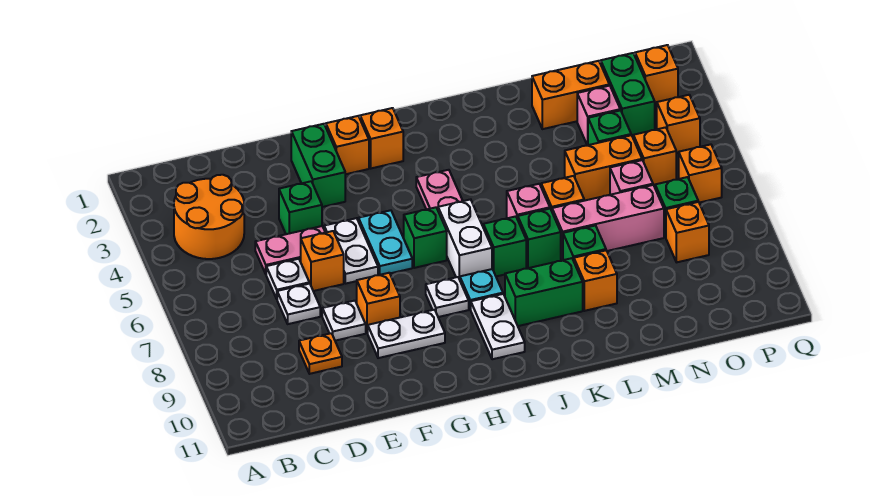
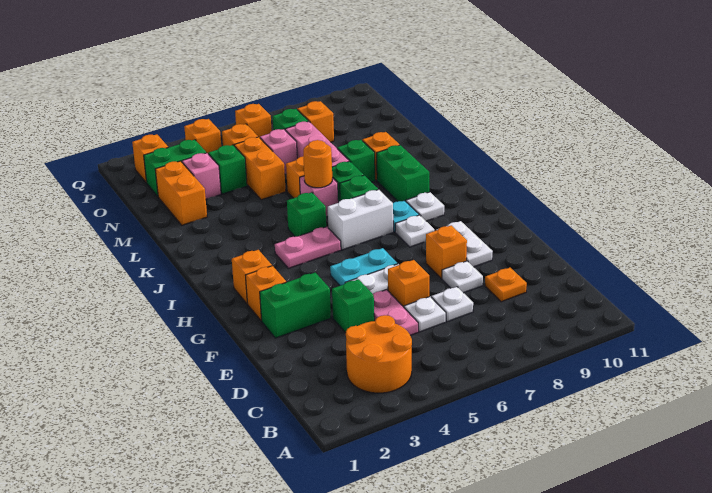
green brick H6 level 1 -> green brick J5 level 1
white plate I9:I10 level 1 -> white plate I9 level 1
none -> orange round brick K6 level 2

